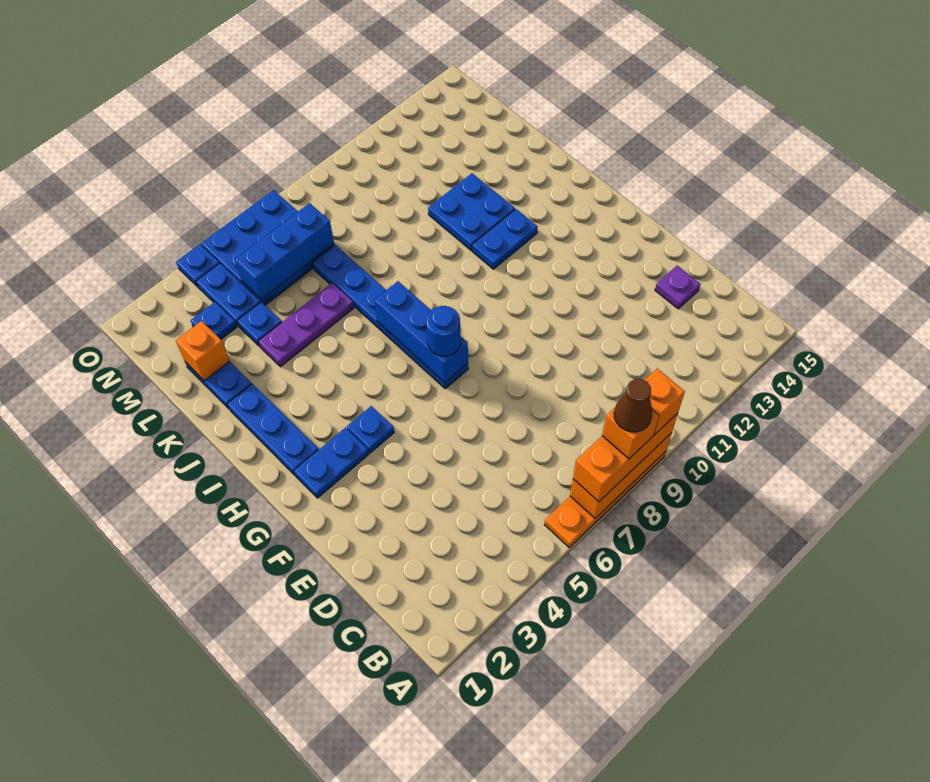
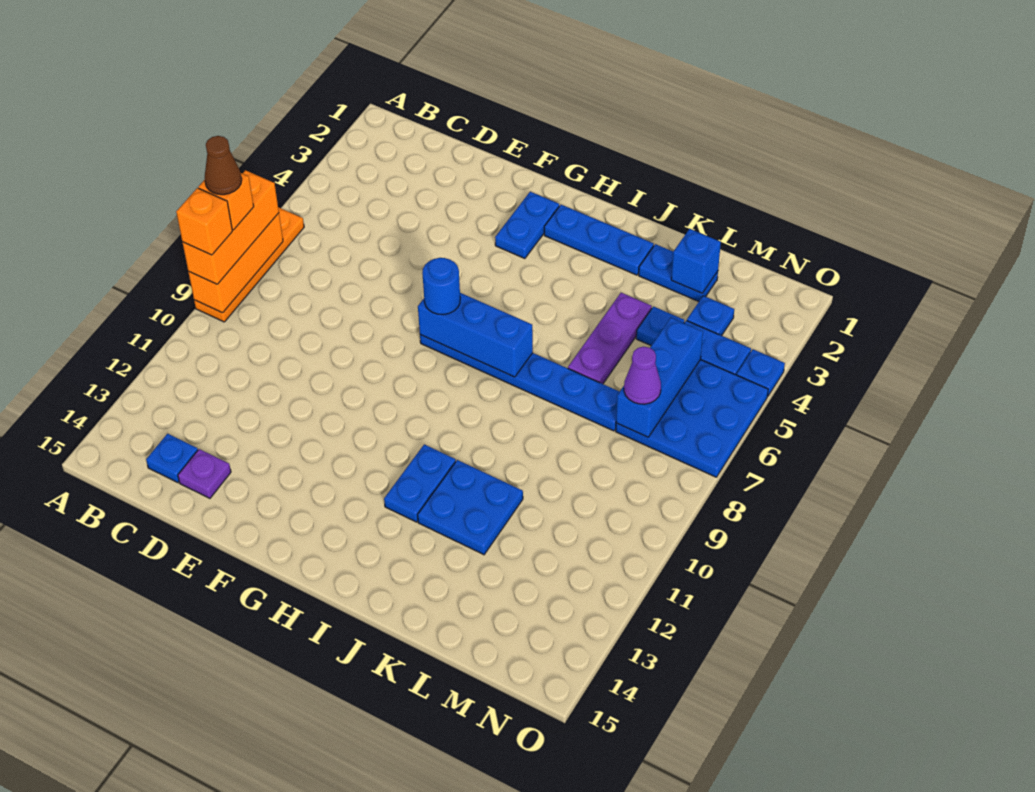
blue plate G4 level 1 -> blue plate C14 level 1
orange brick L2 level 2 -> blue brick L2 level 2
none -> purple cone M7 level 3

